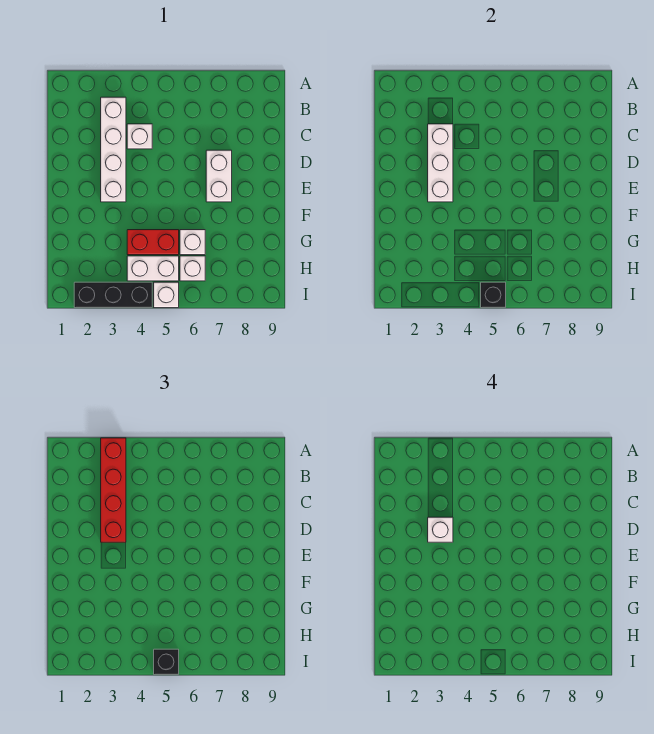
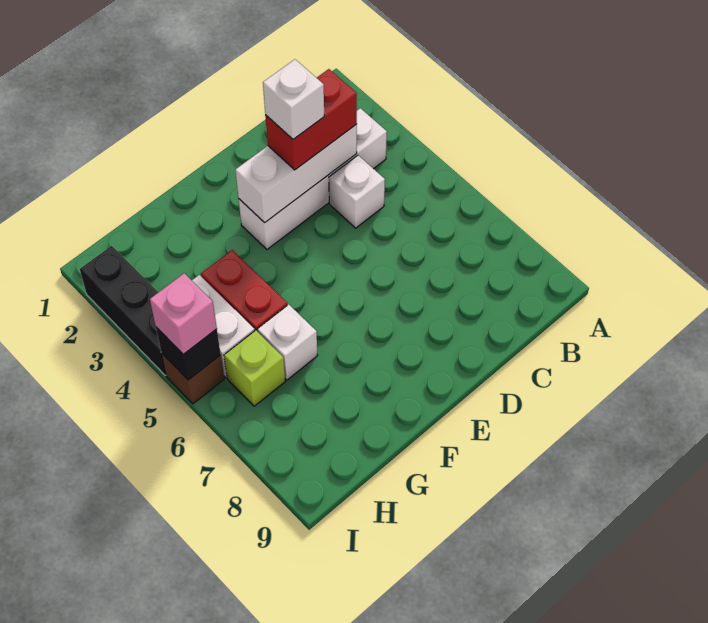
red brick A3:D3 level 3 -> red brick C3:D3 level 3
white brick D7:E7 level 1 -> none
white brick H6 level 1 -> lime brick H6 level 1
white brick I5 level 1 -> brown brick I5 level 1
black brick I5 level 3 -> pink brick I5 level 3

